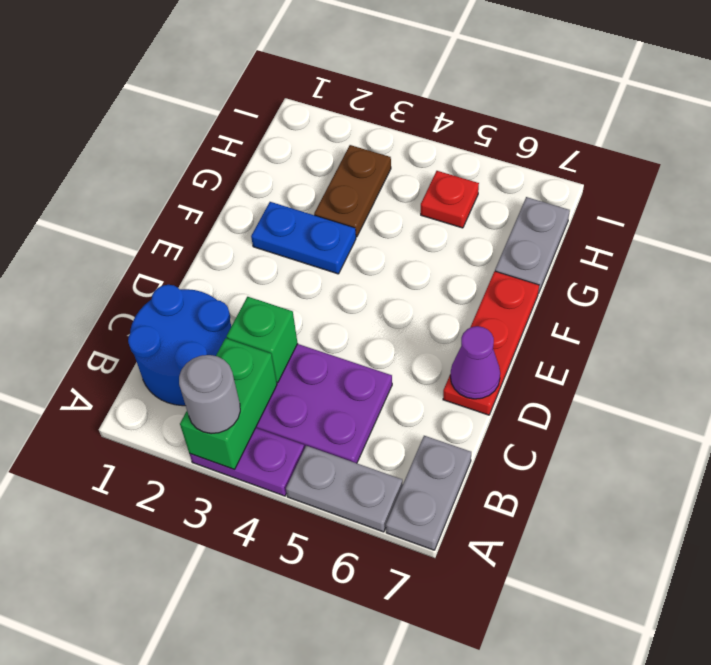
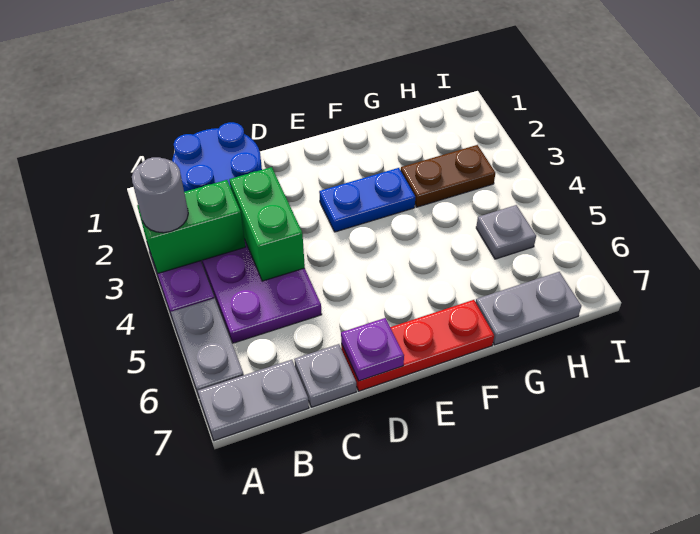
green brick C3 level 2 -> green brick C3:C4 level 2
none -> grey plate C7 level 1
purple cone D7 level 2 -> purple plate D7 level 2
blue plate F2:F3 level 1 -> blue plate E3:F3 level 1
red plate H5 level 1 -> grey plate H5 level 1

